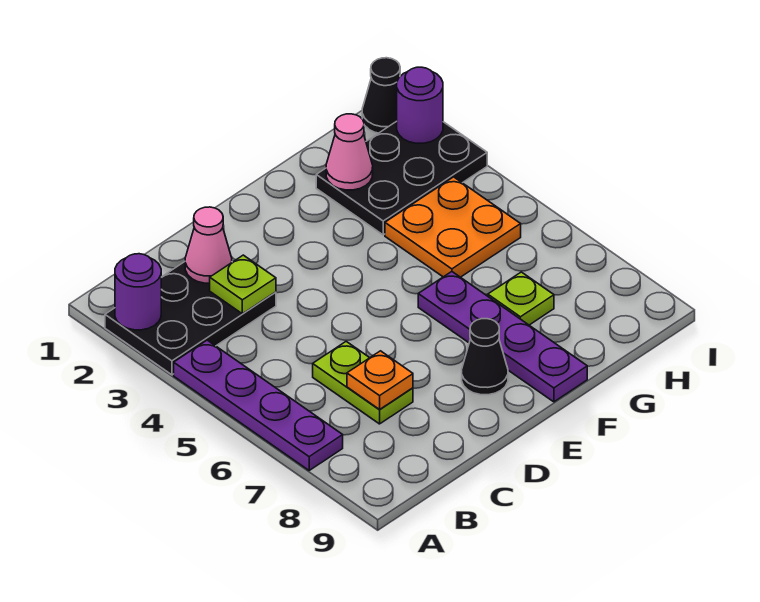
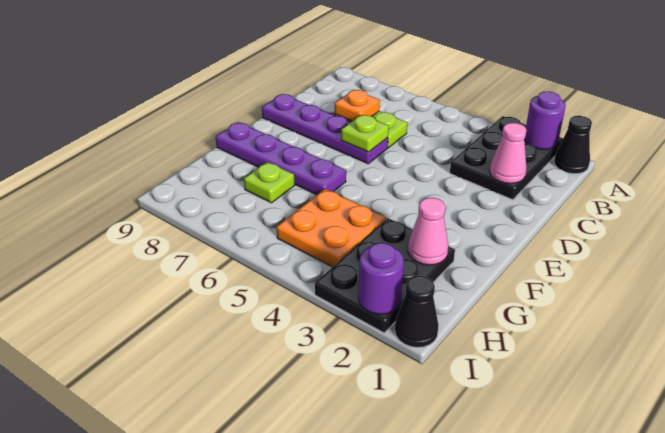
purple plate A4:A7 level 1 -> purple plate D6:D9 level 1
lime plate C3 level 2 -> lime plate D6 level 2
black cone E8 level 1 -> black cone A1 level 1

